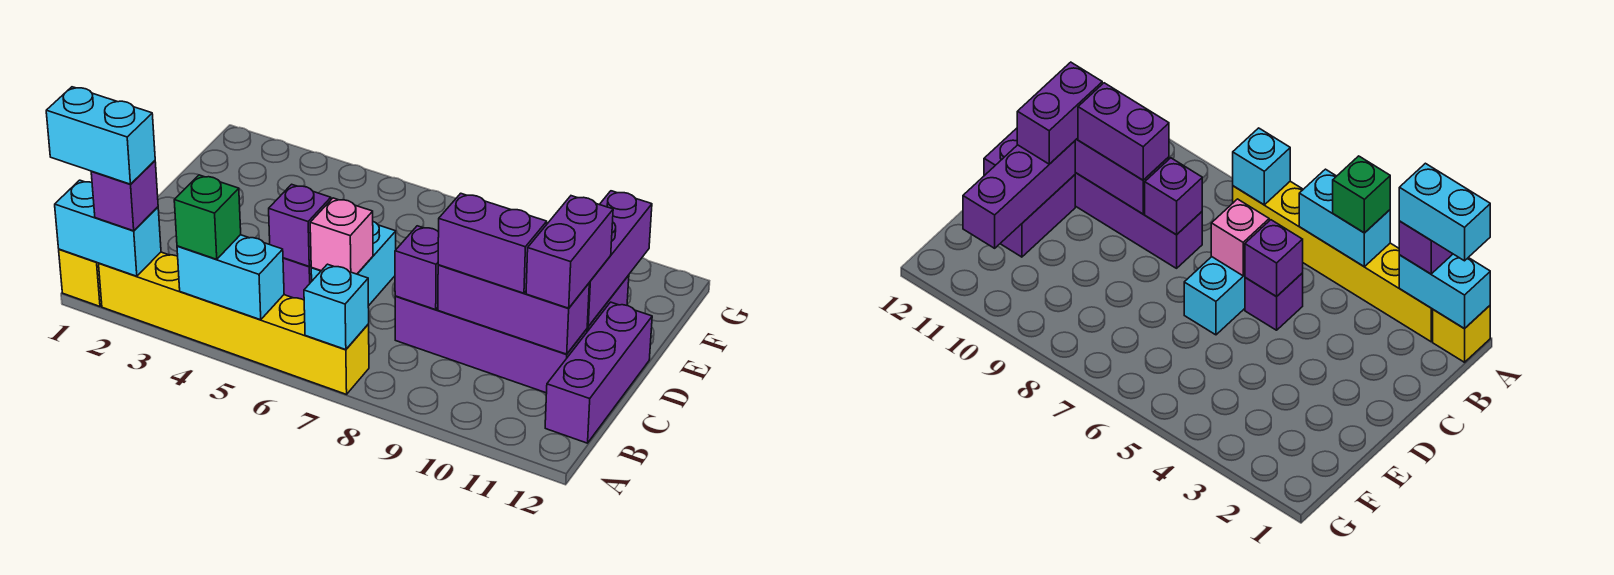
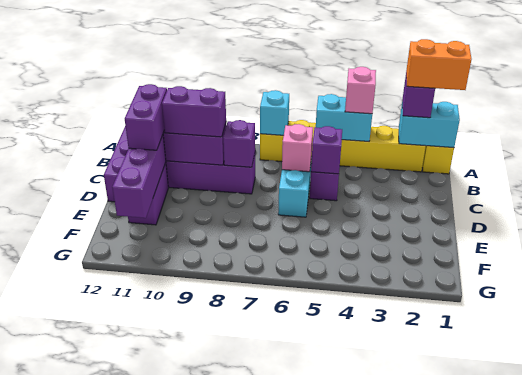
cyan brick A1:A2 level 4 -> orange brick A1:A2 level 4
green brick A4 level 3 -> pink brick A4 level 3

